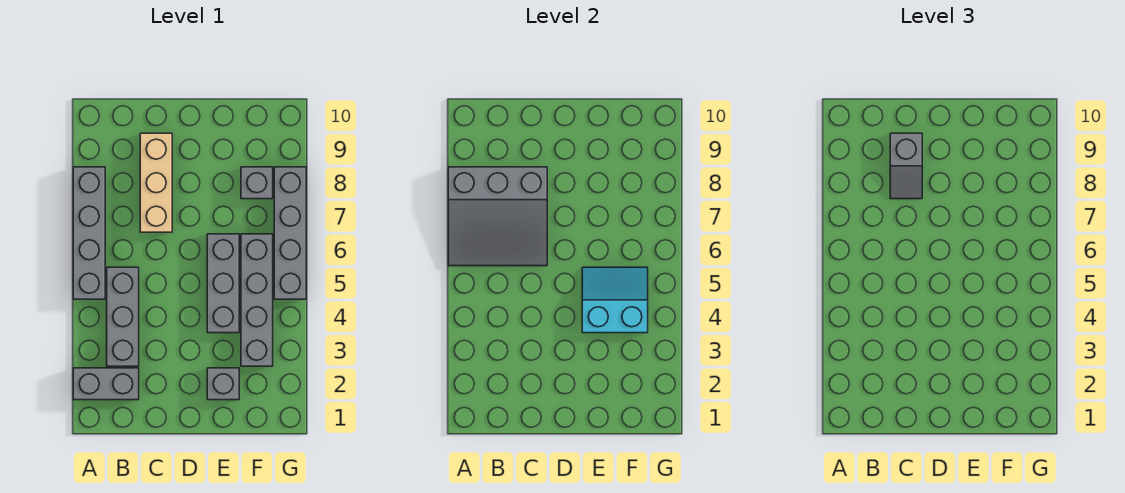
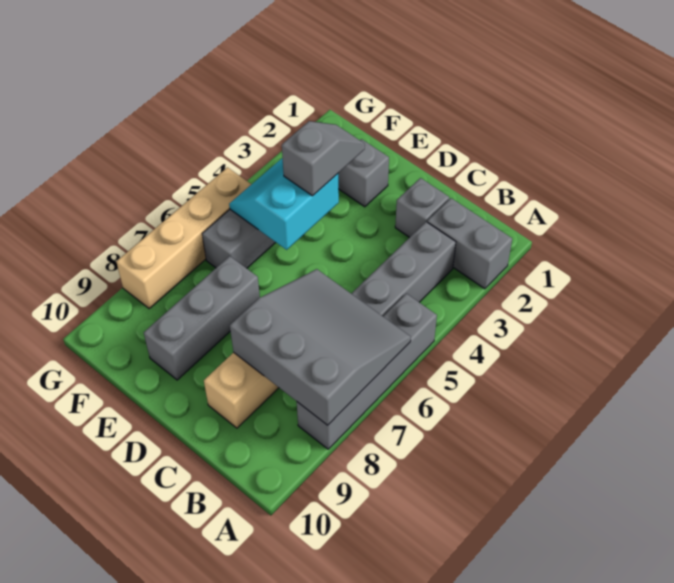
grey slope C8:C9 level 3 top 9 -> grey slope E3:E4 level 3 top 4
grey brick E4:E6 level 1 -> grey brick E7:E9 level 1
cyan slope E4:F5 level 2 top 4 -> cyan slope E4:F5 level 2 top E
grey brick F8 level 1 -> grey brick C2 level 1
grey brick G5:G8 level 1 -> tan brick G5:G8 level 1

